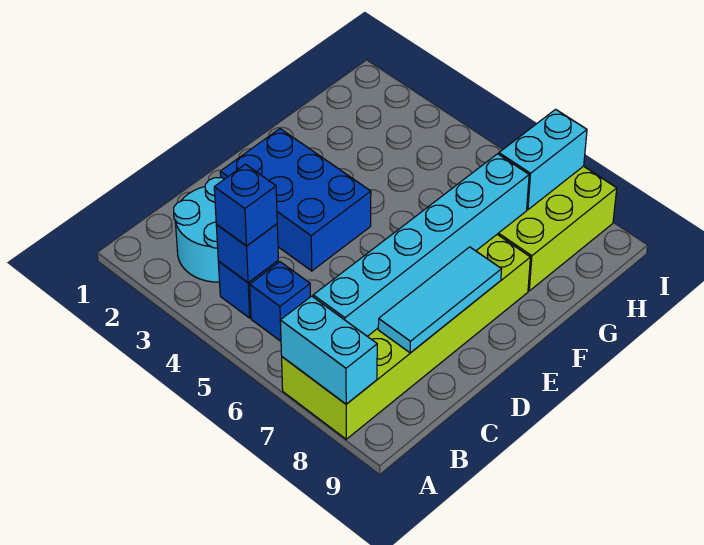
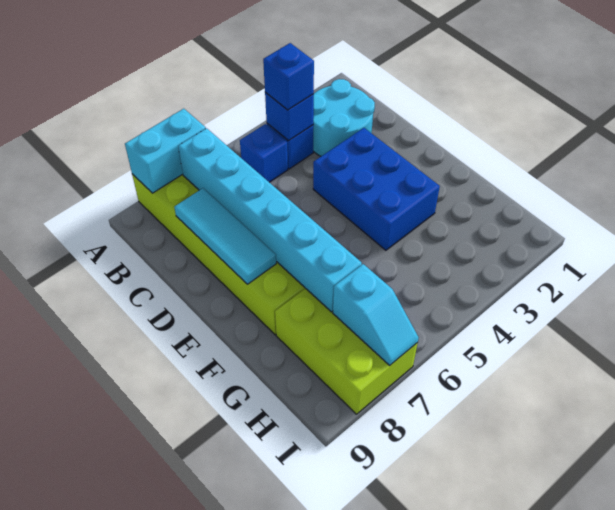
blue brick D2:E4 level 1 -> blue brick D3:F4 level 1
cyan brick H7:I7 level 2 -> cyan slope H7:I7 level 2 top H

